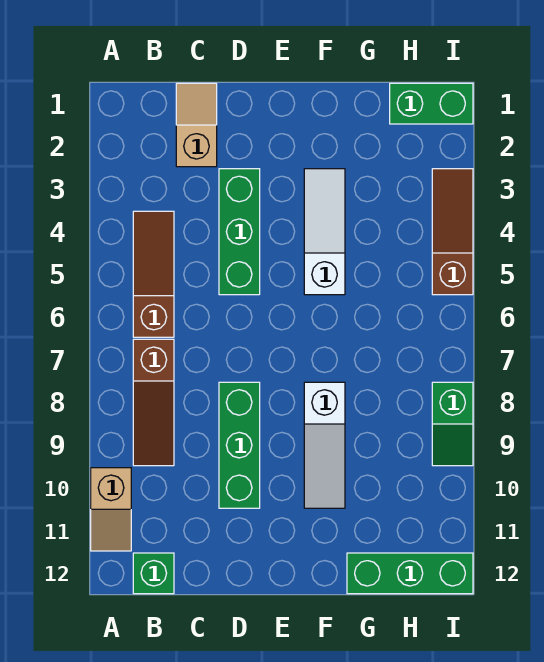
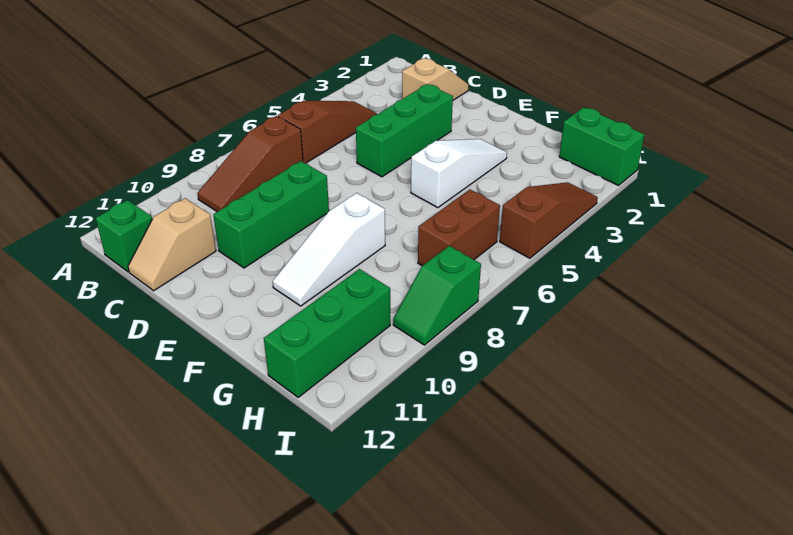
tan slope A10:A11 level 1 top 10 -> tan slope C11:C12 level 1 top 11
green brick G12:I12 level 1 -> green brick H10:H12 level 1
none -> brown brick H6:H7 level 1

